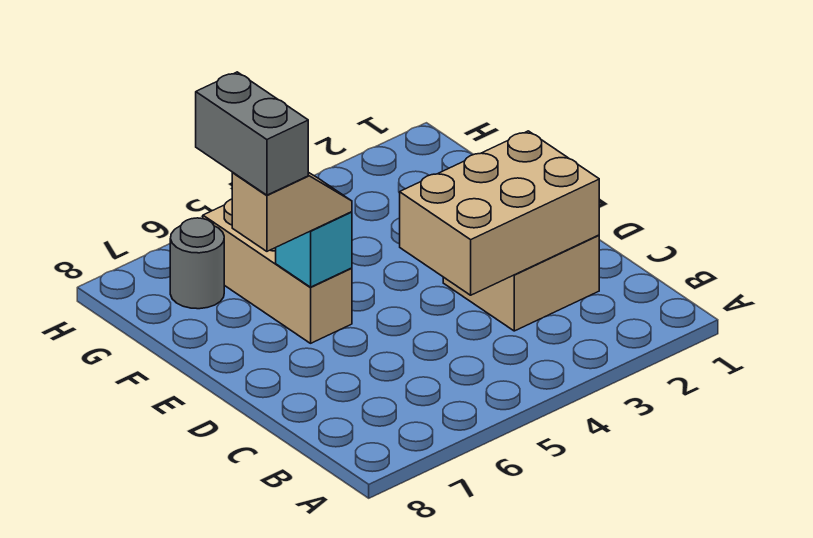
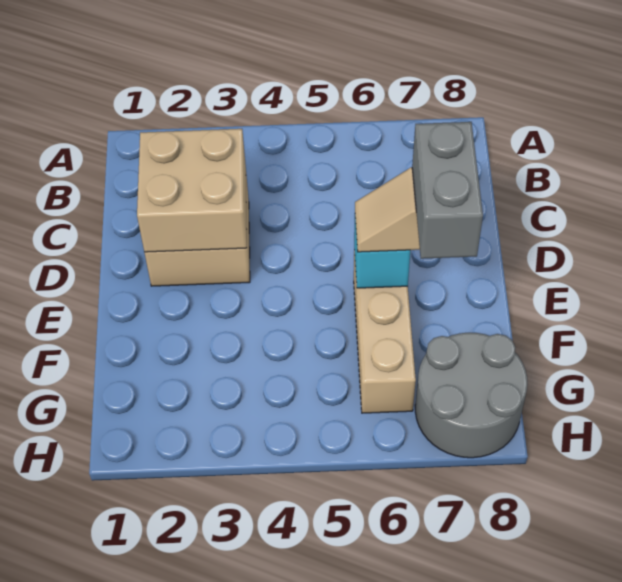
tan brick C2:D4 level 2 -> tan brick C2:D3 level 2
grey round brick G7 level 1 -> grey round brick G7:H8 level 1

